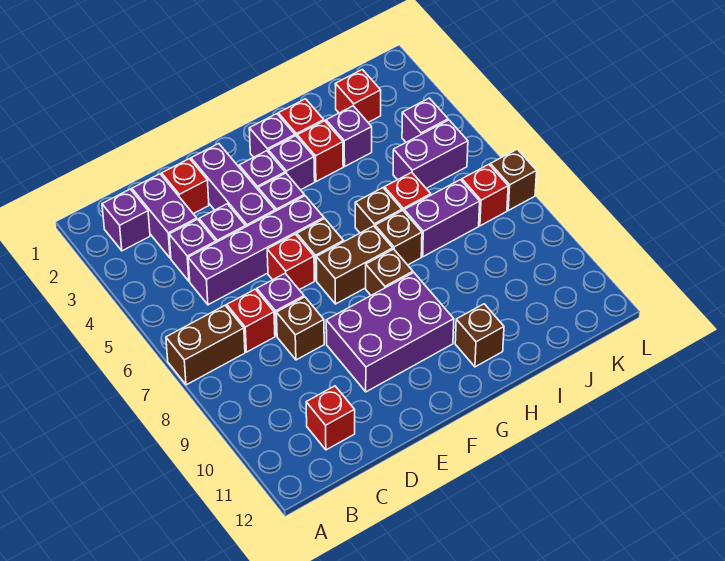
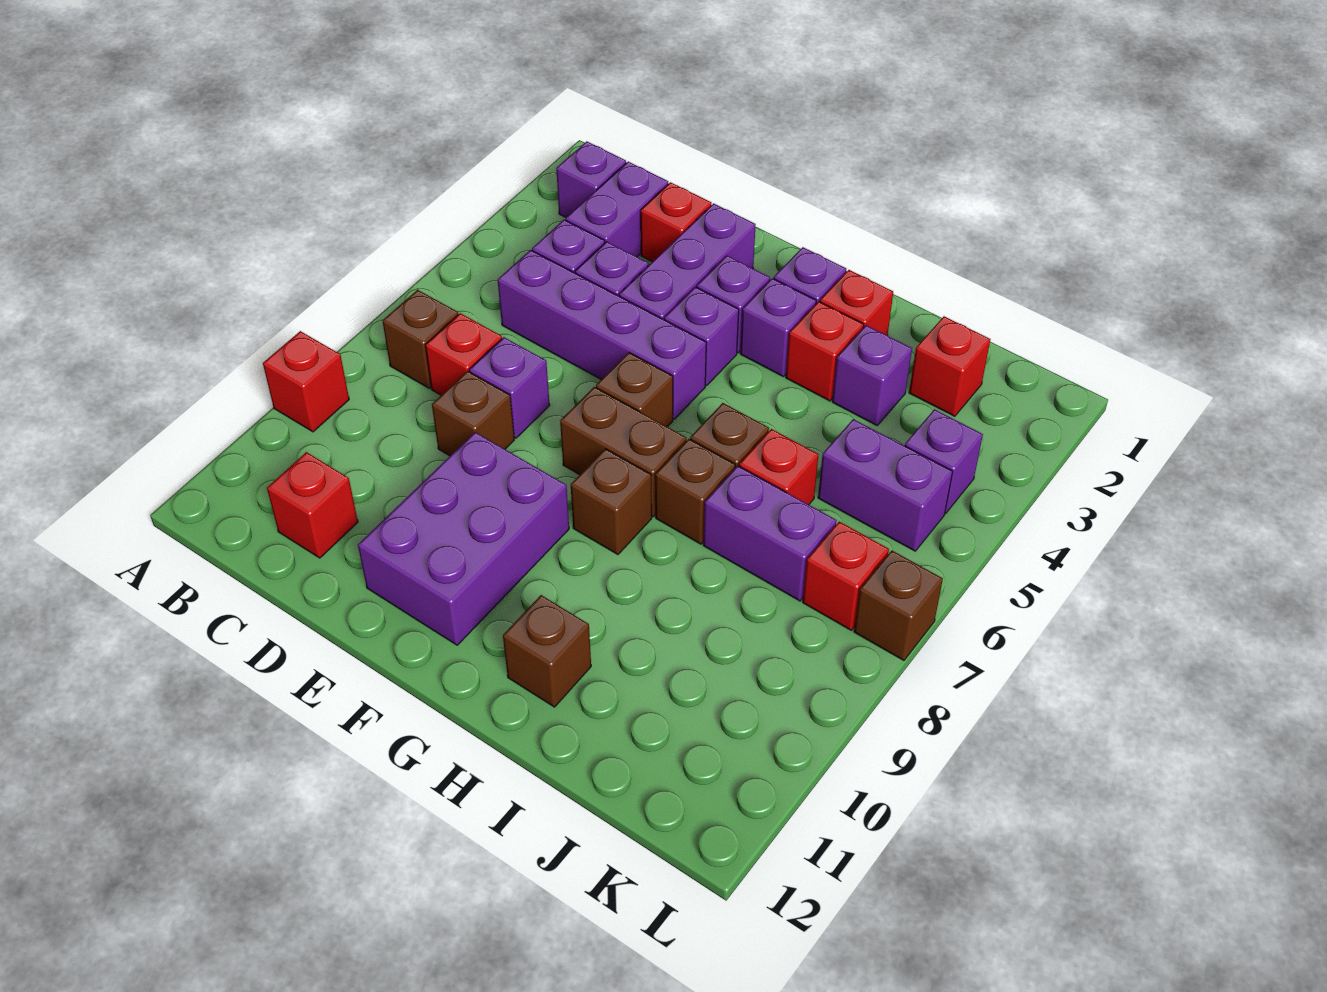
brown brick A7:B7 level 1 -> brown brick B7 level 1
red brick E6 level 1 -> red brick A9 level 1
purple brick E9:G10 level 1 -> purple brick E9:F11 level 1

